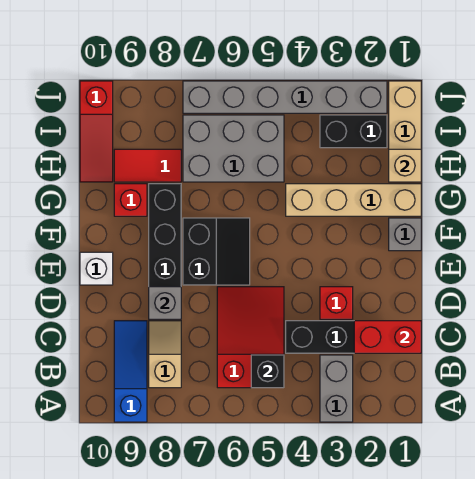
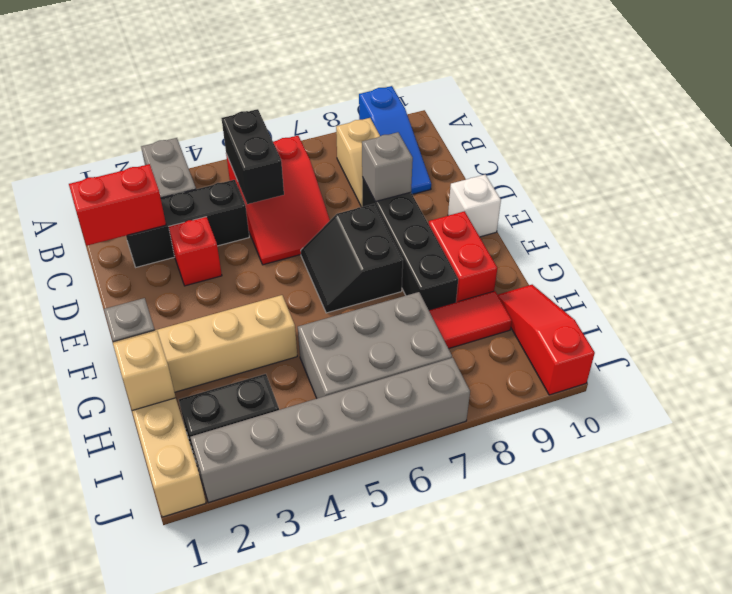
black brick B5 level 2 -> black brick B5:C5 level 2
red brick G9 level 1 -> red brick F9:G9 level 1

